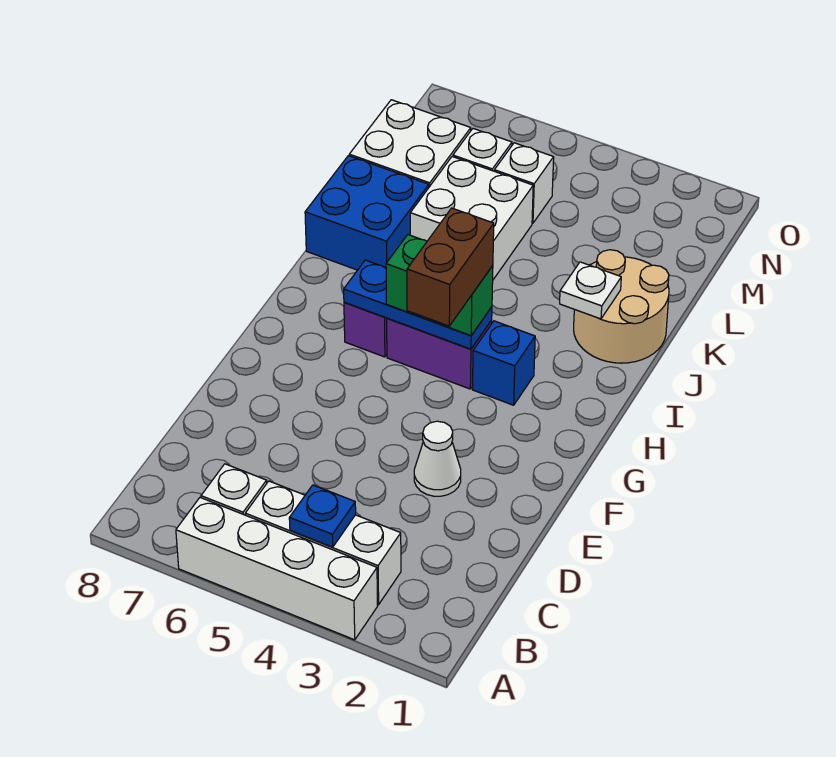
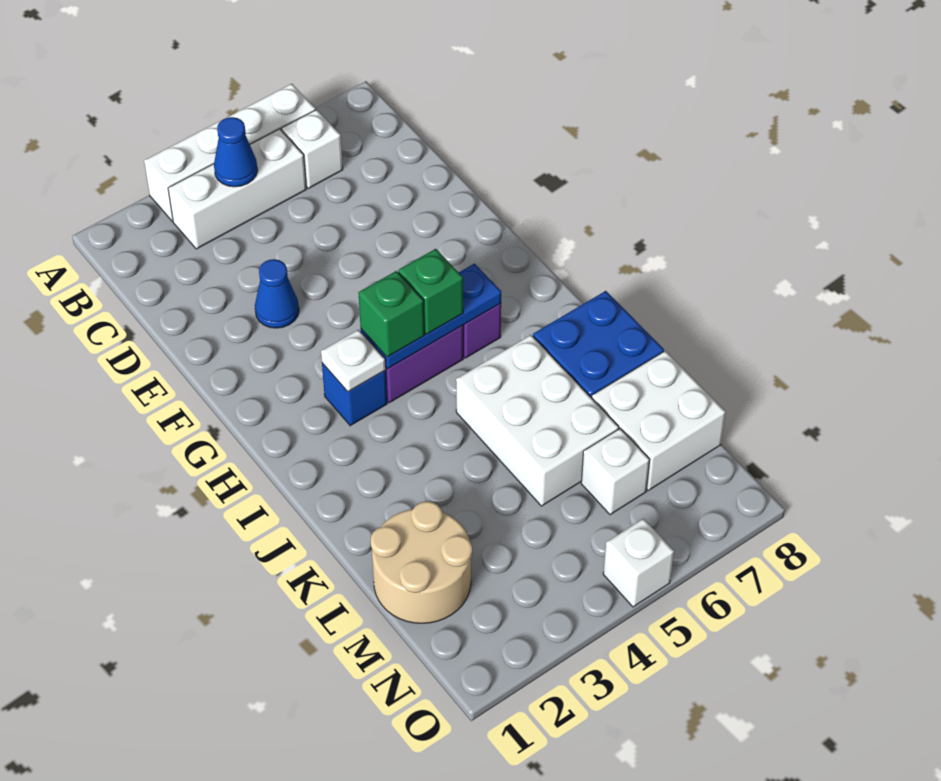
blue plate B4 level 2 -> blue cone B4 level 2
white cone E3 level 1 -> blue cone E3 level 1
brown brick G4:H4 level 4 -> none
tan round brick J1:K2 level 1 -> tan round brick L1:M2 level 1
white plate J2 level 2 -> white plate H3 level 2
white brick K5:L6 level 1 -> white brick J5:L6 level 1
white brick M5 level 1 -> white brick O5 level 1

